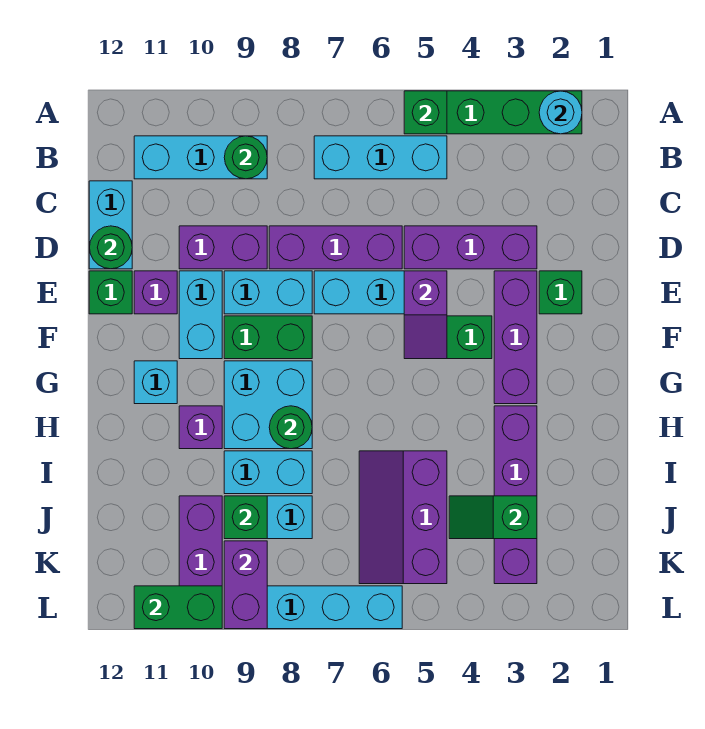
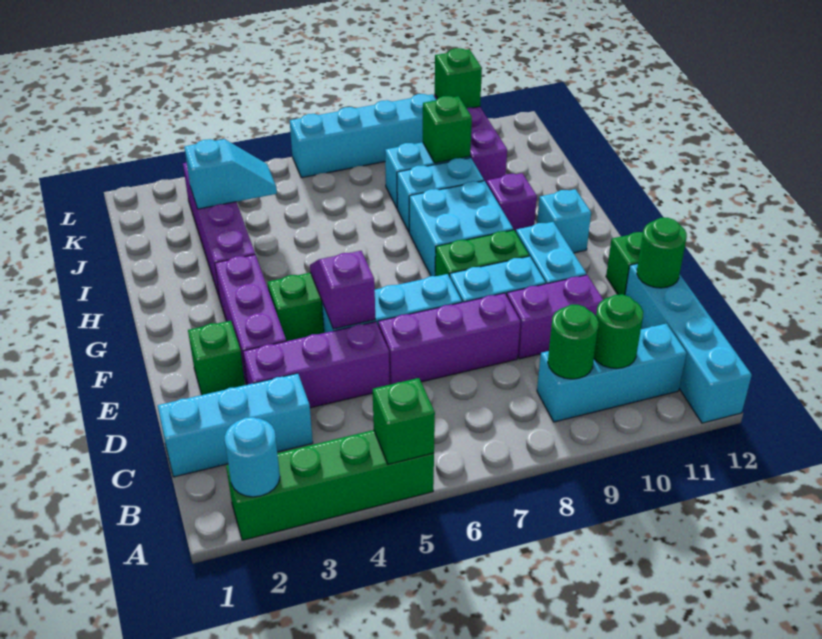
cyan brick B5:B7 level 1 -> cyan brick C1:C3 level 1
cyan brick C12:D12 level 1 -> cyan brick A12:D12 level 1
purple brick E11 level 1 -> none
green round brick H8 level 2 -> green round brick B10 level 2
purple slope I5:K6 level 1 top 5 -> none
green slope J3:J4 level 2 top 3 -> cyan slope J3:J4 level 2 top 3
purple brick K9:L9 level 2 -> none
green brick L10:L11 level 2 -> green brick L10 level 2

